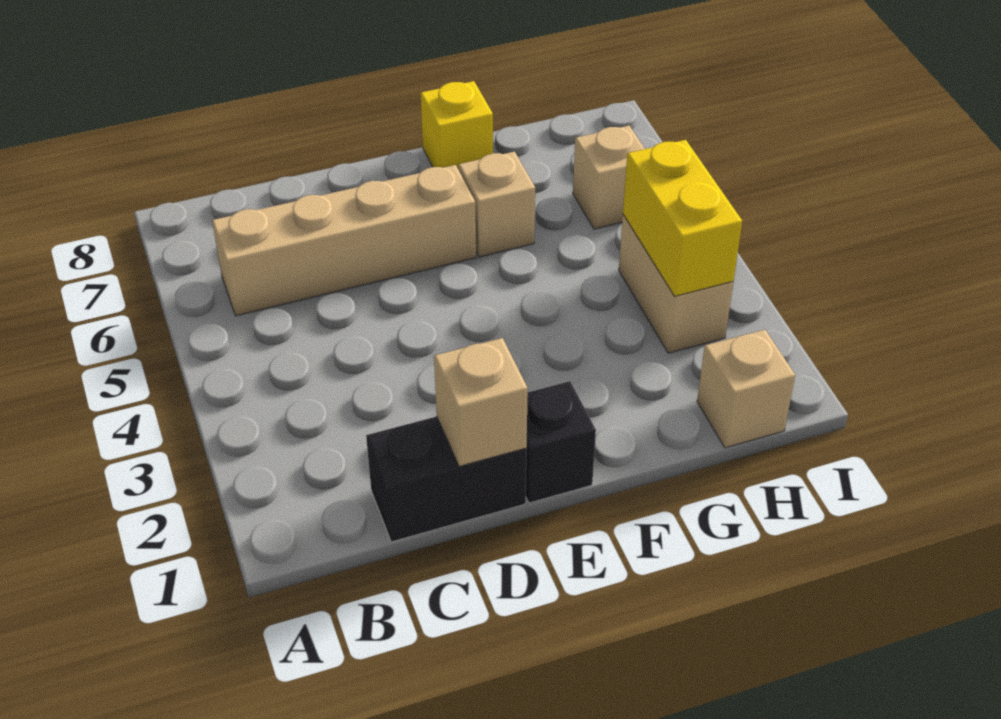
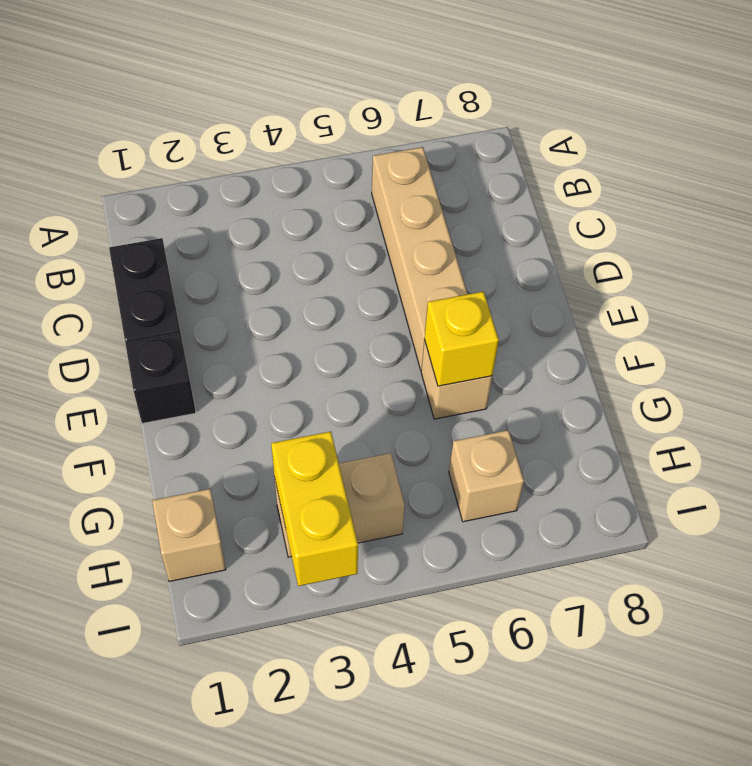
tan brick D1 level 2 -> none
yellow brick F8 level 1 -> yellow brick F6 level 2
yellow brick H3:H4 level 2 -> yellow brick H3:I3 level 2

